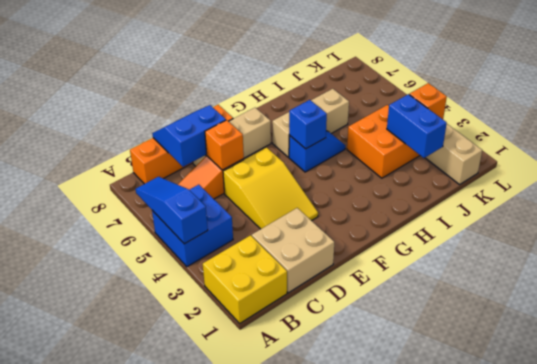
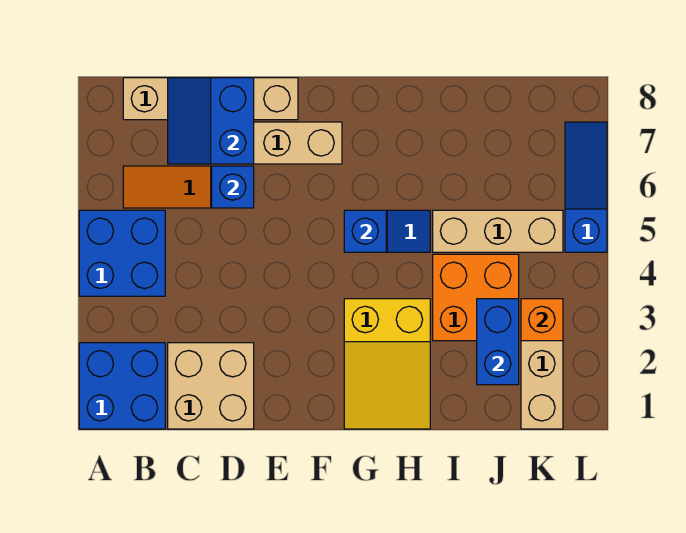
yellow brick A1:B2 level 1 -> blue brick A1:B2 level 1
blue slope A4:A6 level 2 top 4 -> blue slope L5:L7 level 1 top 5
orange brick B8:E8 level 1 -> tan brick B8:E8 level 1
blue slope C7:D8 level 2 top 7 -> blue slope C7:D8 level 2 top D
yellow slope D3:E5 level 1 top 5 -> yellow slope G1:H3 level 1 top 3
orange brick D6 level 2 -> blue brick D6 level 2
tan brick G6:I6 level 1 -> tan brick I5:K5 level 1

